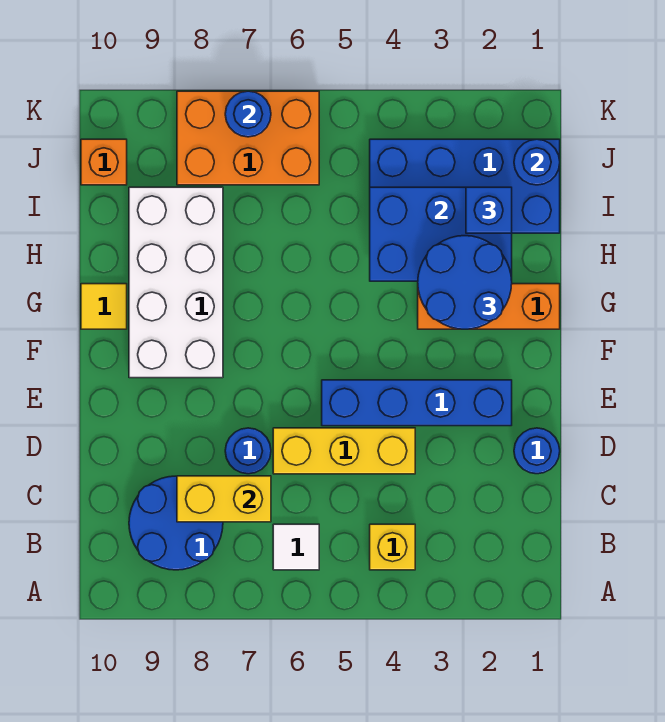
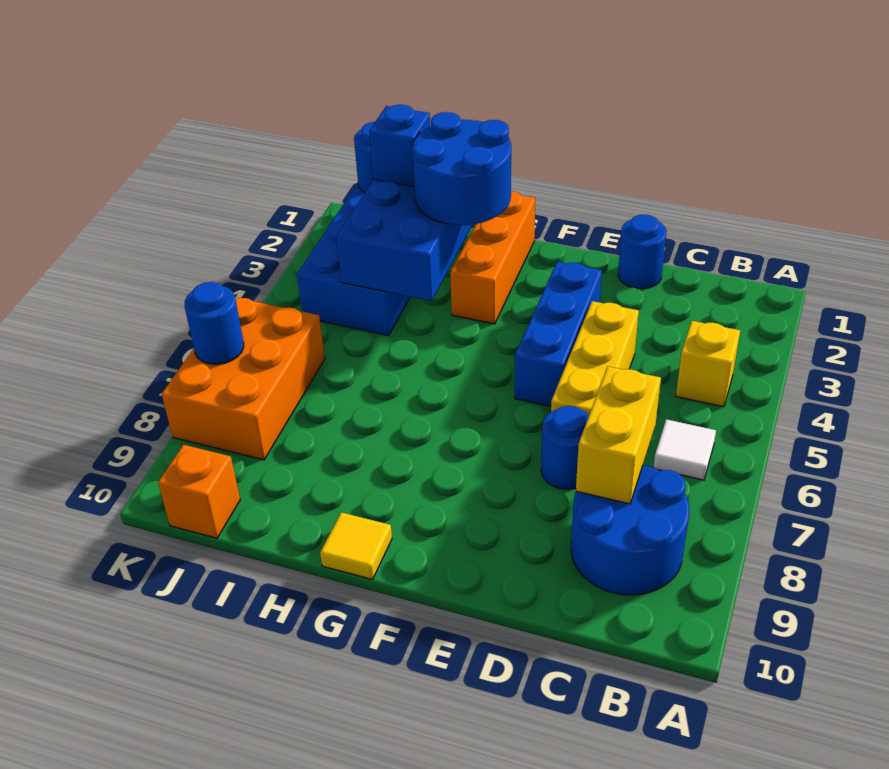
blue brick E2:E5 level 1 -> blue brick E3:E5 level 1
white brick F8:I9 level 1 -> none

